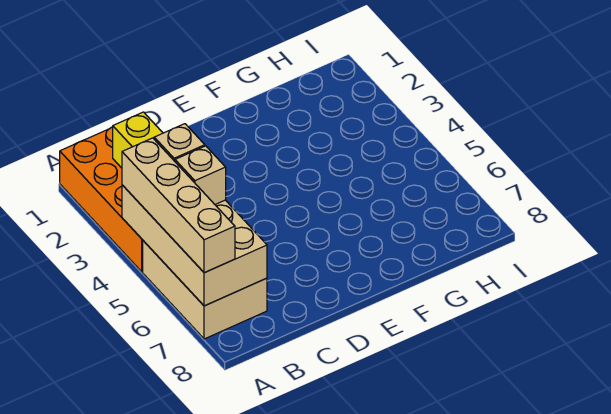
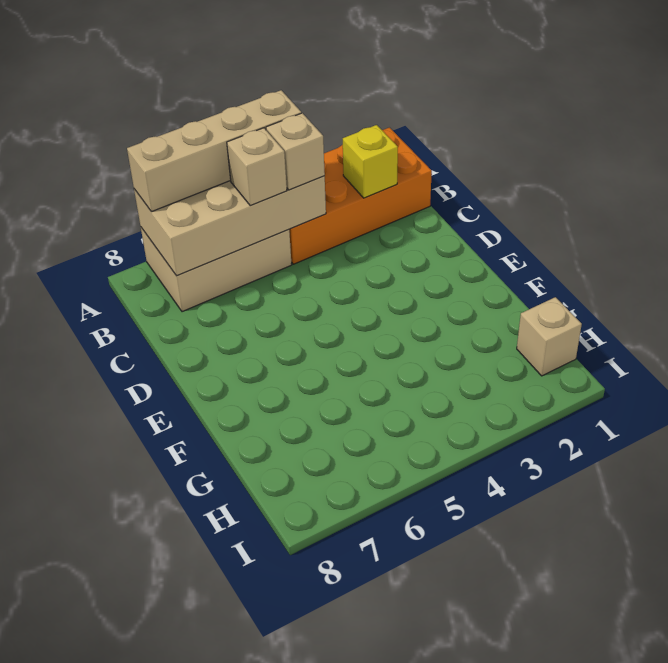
none -> tan brick H1 level 1

